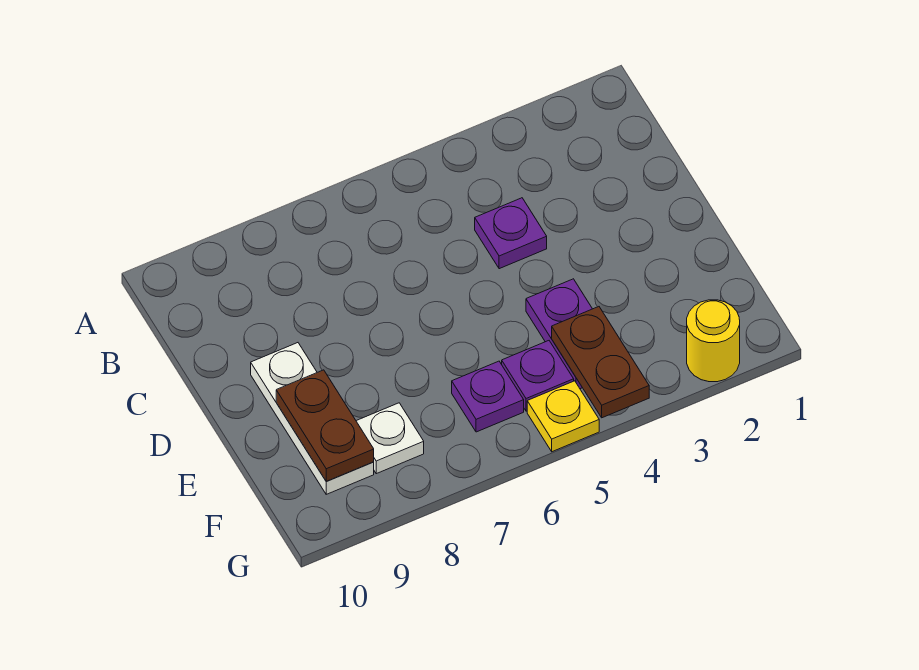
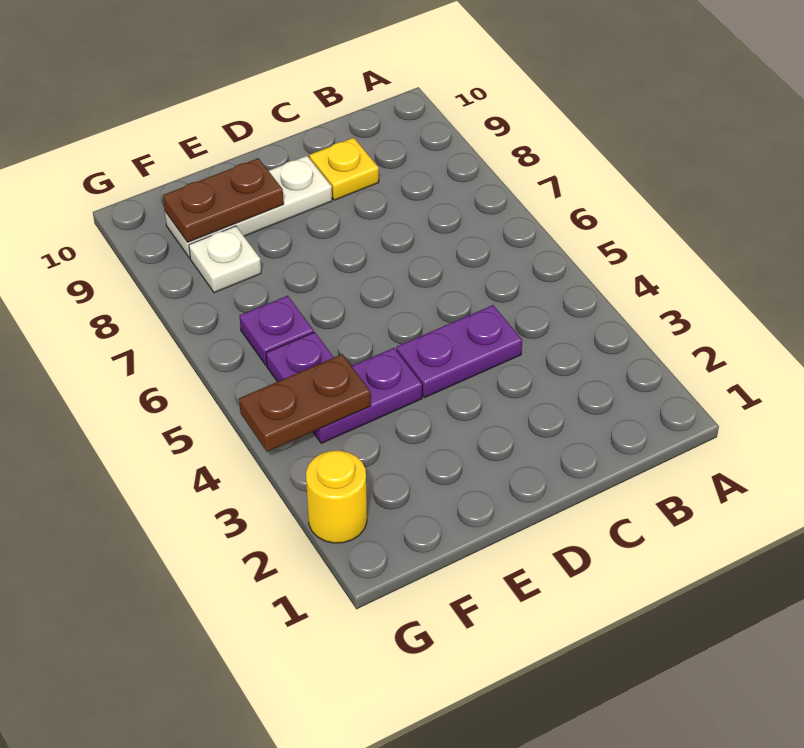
purple plate C4 level 1 -> purple plate C4:D4 level 1
yellow plate G5 level 1 -> yellow plate C9 level 1

